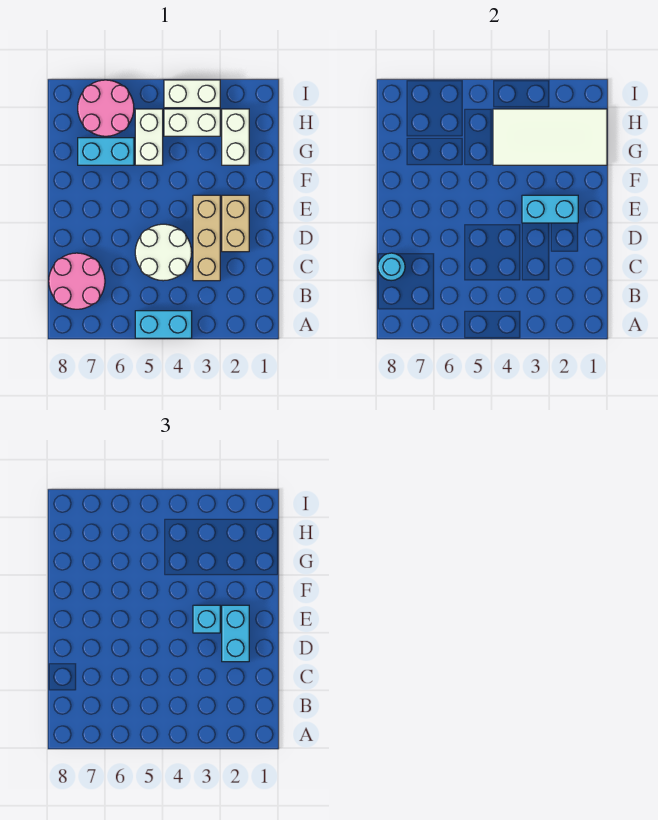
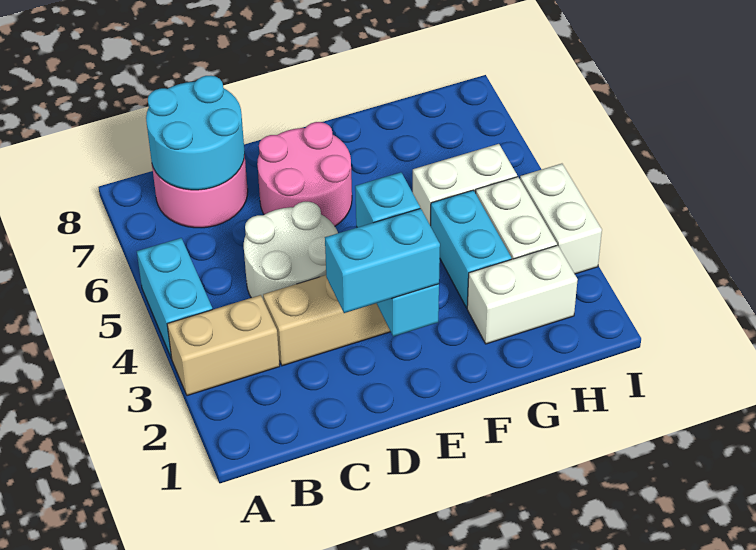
cyan round brick C8 level 2 -> cyan round brick B7:C8 level 2
tan brick D2:E2 level 1 -> tan brick A3:B3 level 1
white tile G1:H4 level 2 -> none
cyan brick G6:G7 level 1 -> cyan brick G3:G4 level 1
pink round brick H6:I7 level 1 -> pink round brick D6:E7 level 1

